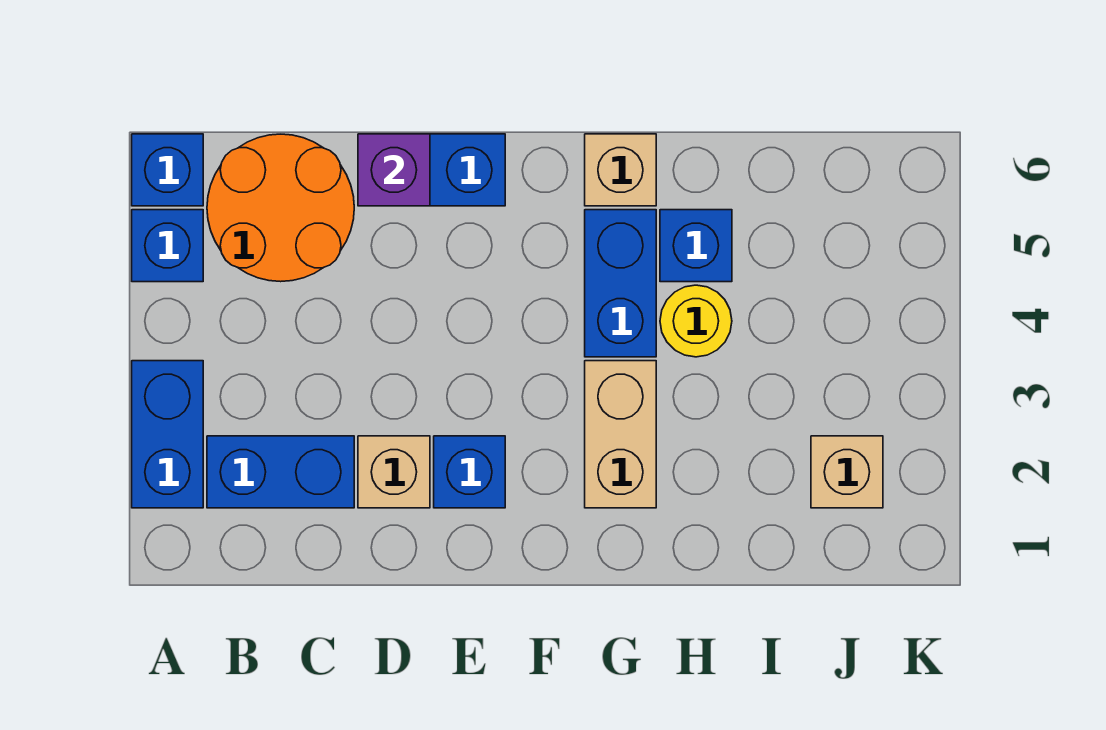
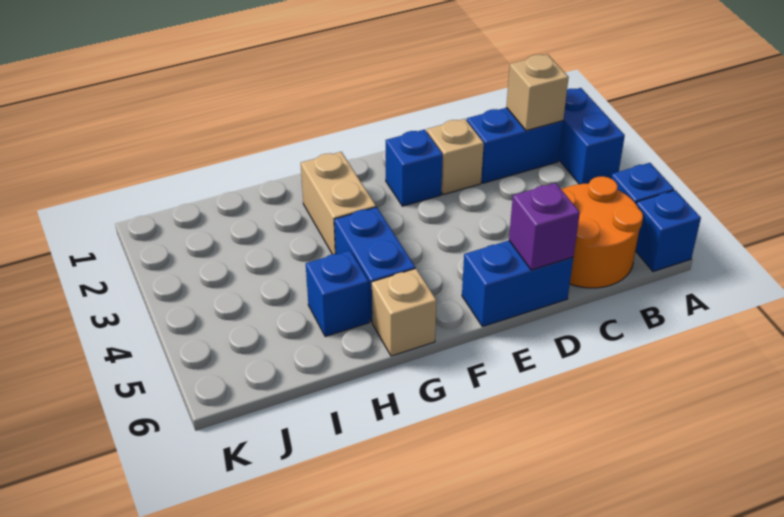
yellow round brick H4 level 1 -> none
tan brick J2 level 1 -> tan brick B2 level 2

